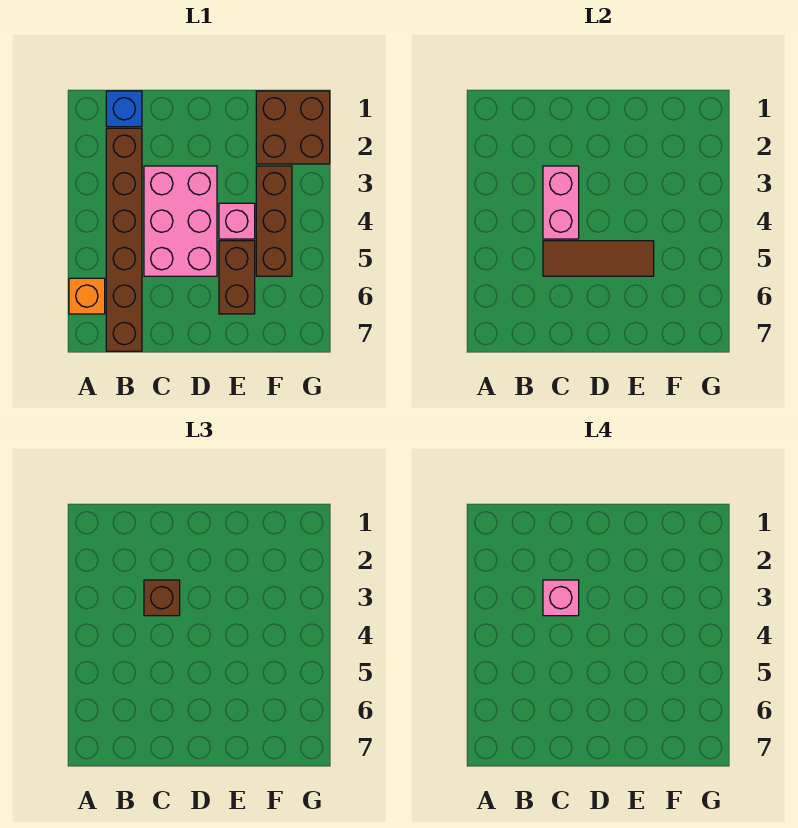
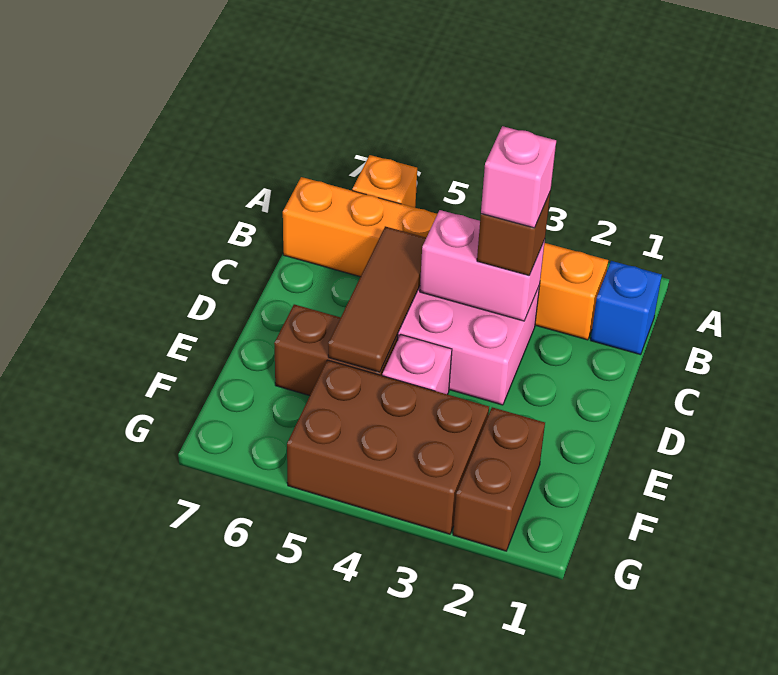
brown brick B2:B7 level 1 -> orange brick B2:B7 level 1
brown brick F1:G2 level 1 -> brown brick F2:G2 level 1
brown brick F3:F5 level 1 -> brown brick F3:G5 level 1

